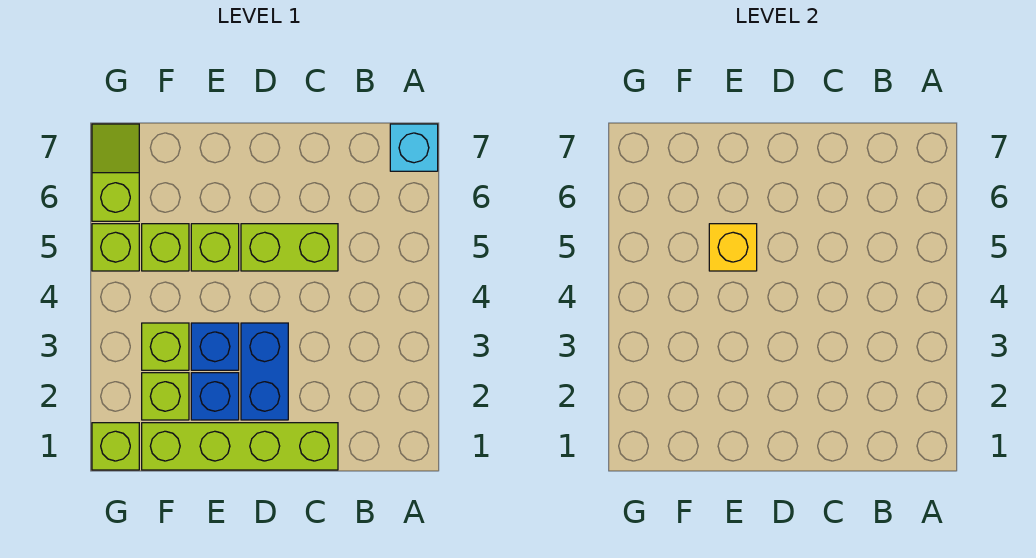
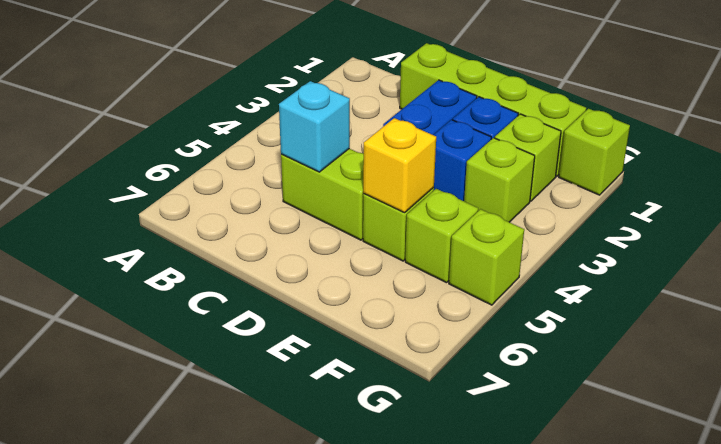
cyan brick A7 level 1 -> cyan brick C5 level 2
lime slope G6:G7 level 1 top 6 -> none

